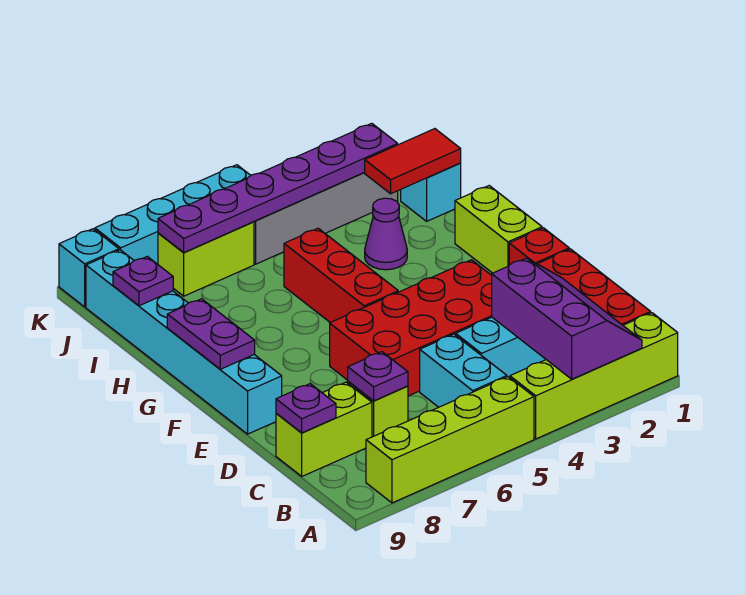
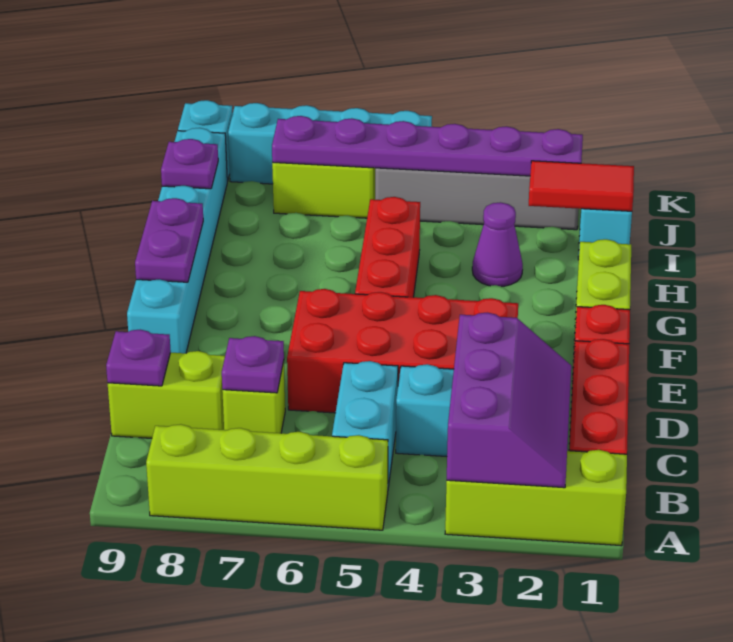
lime brick A1:A4 level 1 -> lime brick A1:A3 level 1

